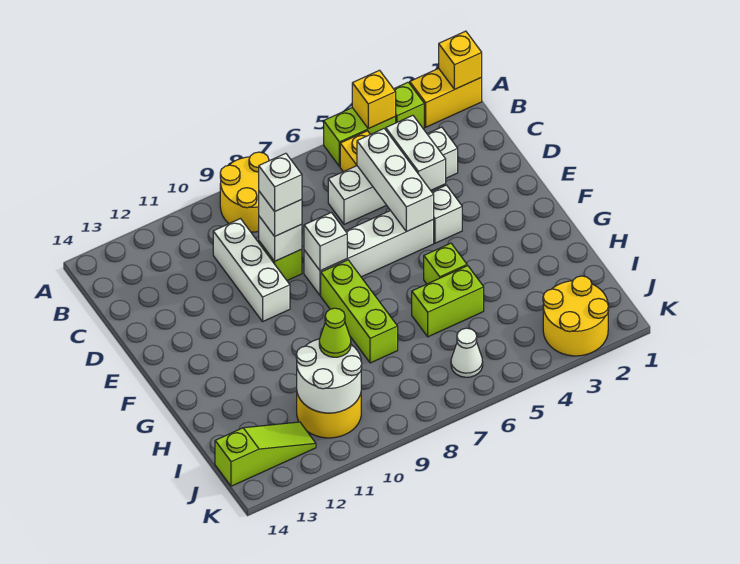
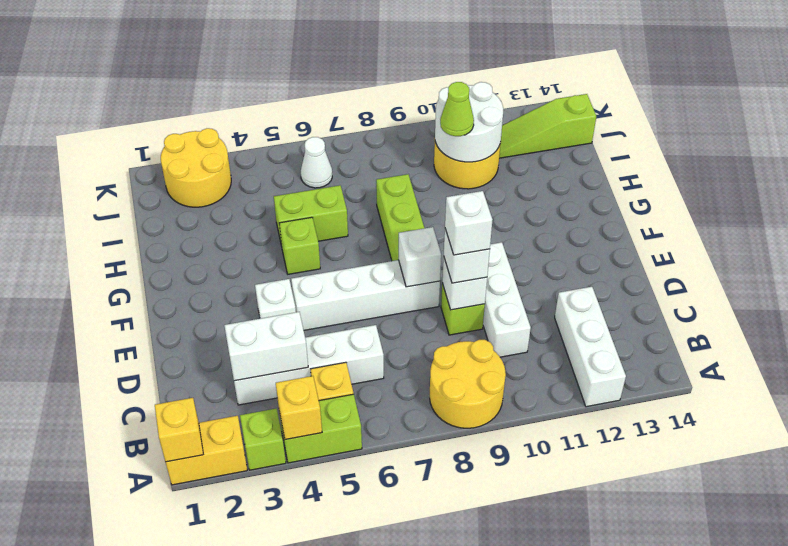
white brick C4:D4 level 2 -> white brick C3:C4 level 2
white brick C5:E5 level 2 -> white brick A12:C12 level 1

